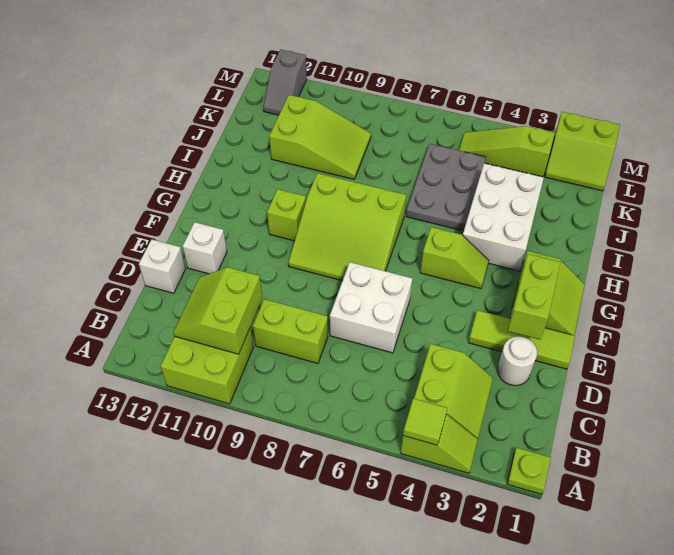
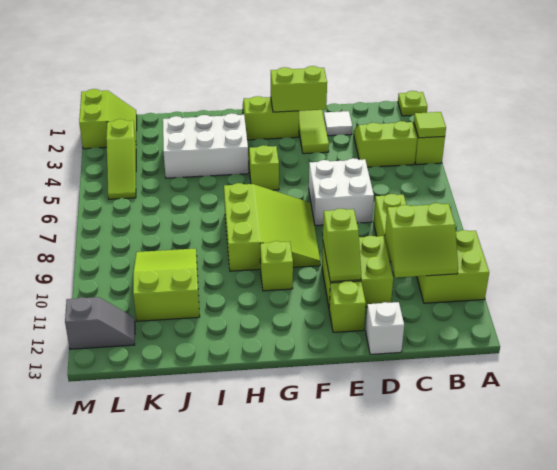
white round brick D2 level 1 -> white tile D2 level 1
none -> lime brick D10:E11 level 1
none -> lime slope E10:E11 level 2 top 10
white brick E12 level 1 -> lime brick E12 level 1
grey plate I5:K6 level 1 -> none

